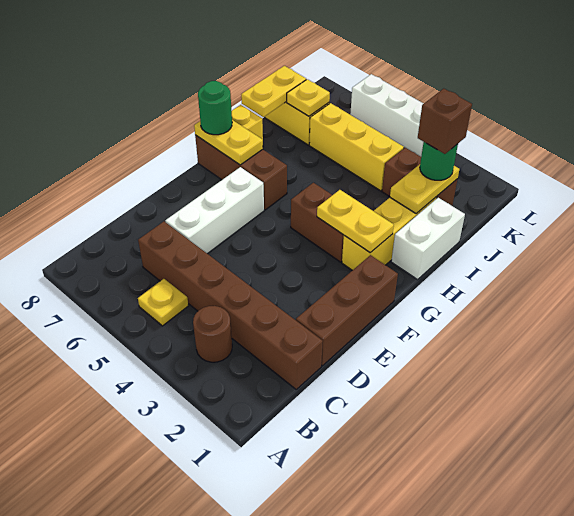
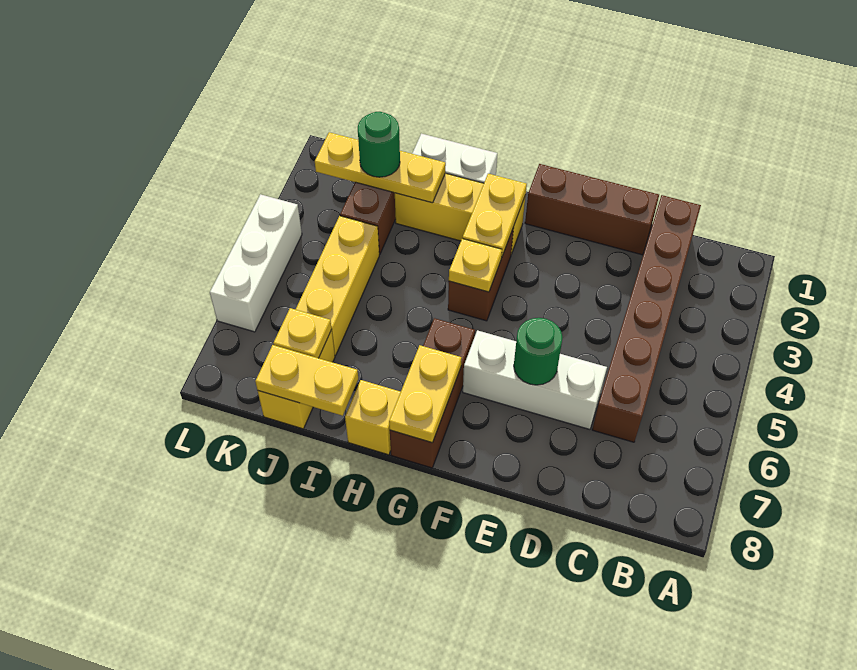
brown round brick B3 level 1 -> none
yellow plate B5 level 1 -> yellow plate G4 level 2
green round brick G8 level 3 -> green round brick E6 level 2
yellow plate I2:J2 level 2 -> yellow plate I2:K2 level 2
brown brick J2 level 4 -> none

